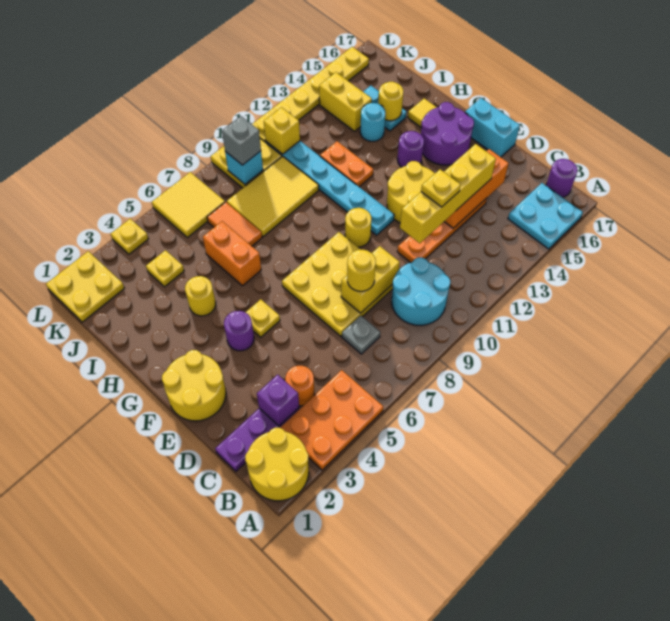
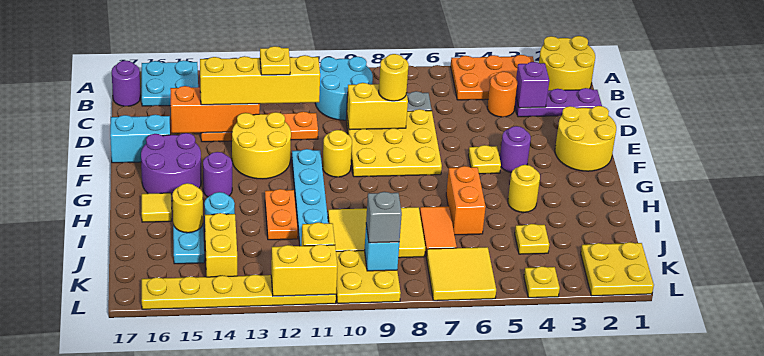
cyan brick E17:F17 level 1 -> cyan brick E16:E17 level 1
none -> yellow brick L11:L12 level 2

